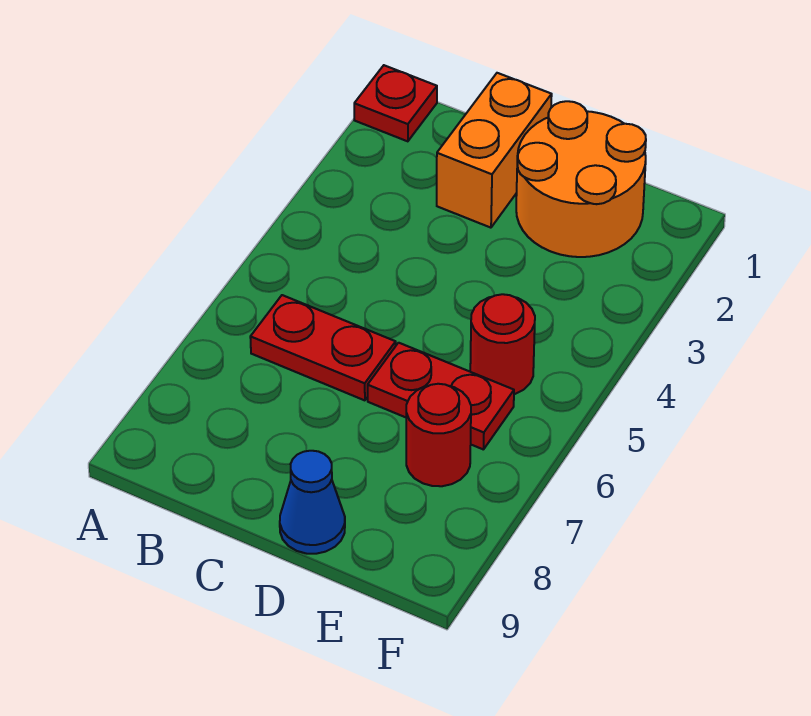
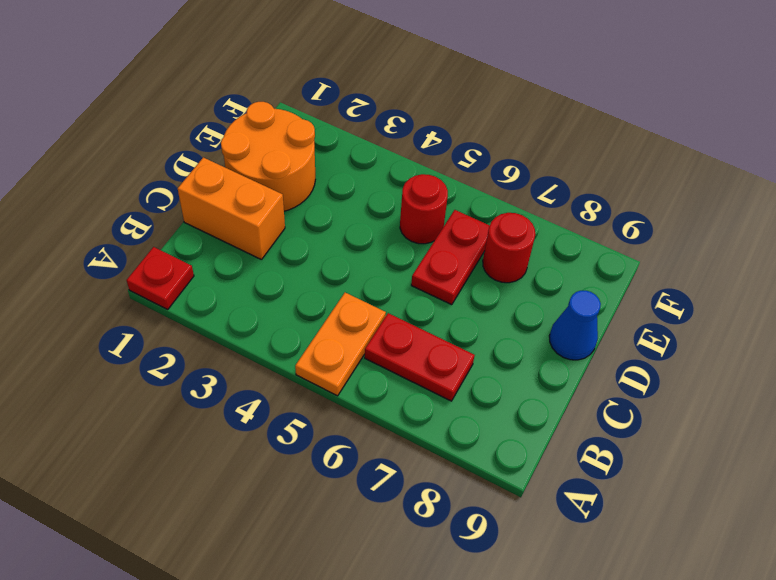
none -> orange plate A5:B5 level 1
red plate B6:C6 level 1 -> red plate B6:B7 level 1

